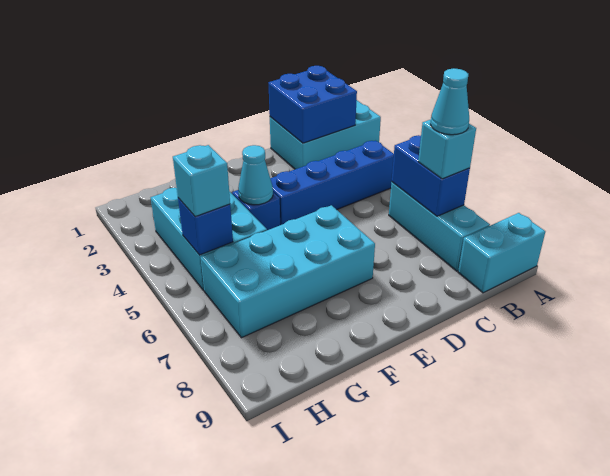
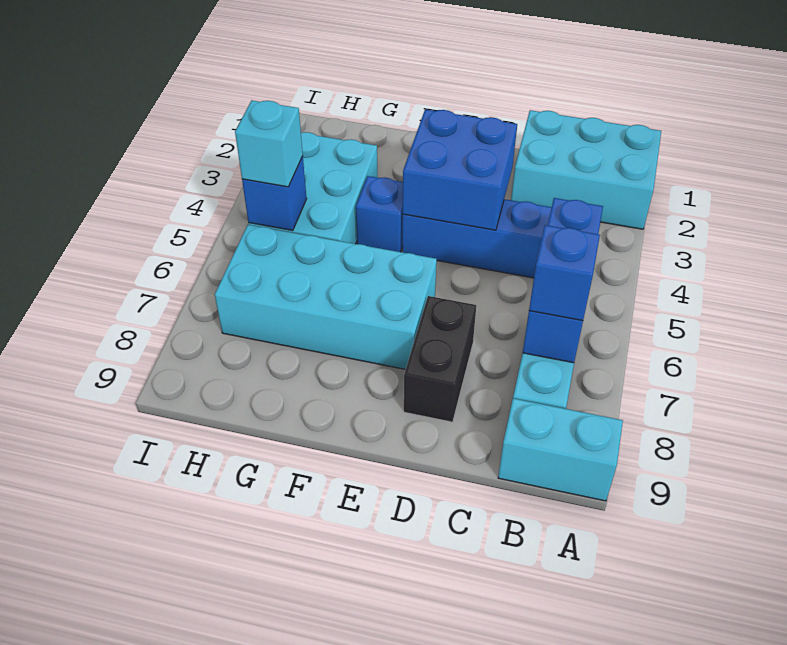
blue brick B1:C2 level 2 -> blue brick D3:E4 level 2
blue brick B6:B7 level 2 -> blue brick B5:B7 level 2
cyan brick B7 level 3 -> blue brick B7 level 3
cyan cone B7 level 4 -> none
none -> black brick D7:D8 level 1
cyan cone F4 level 2 -> none

